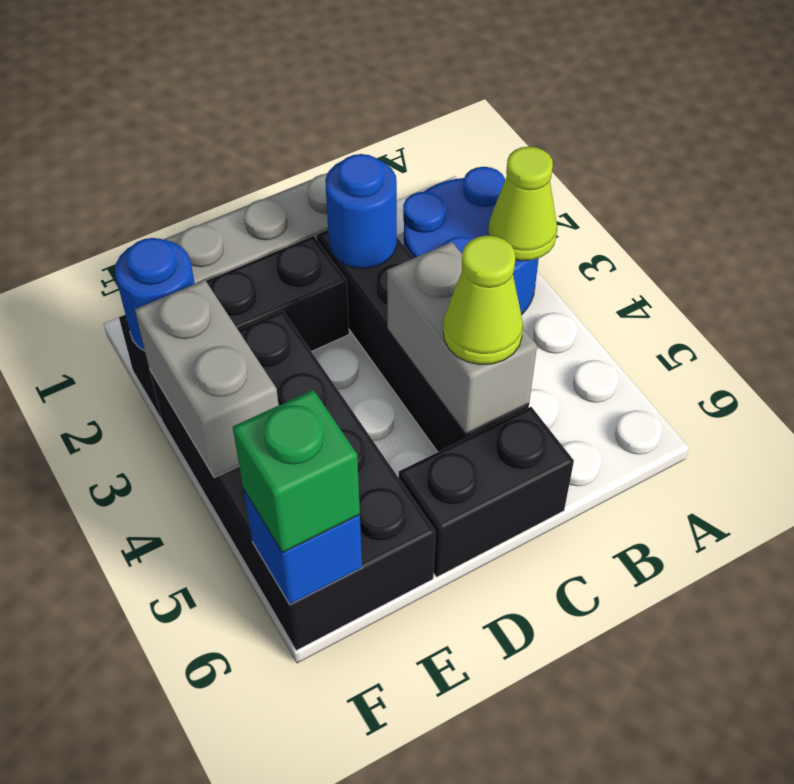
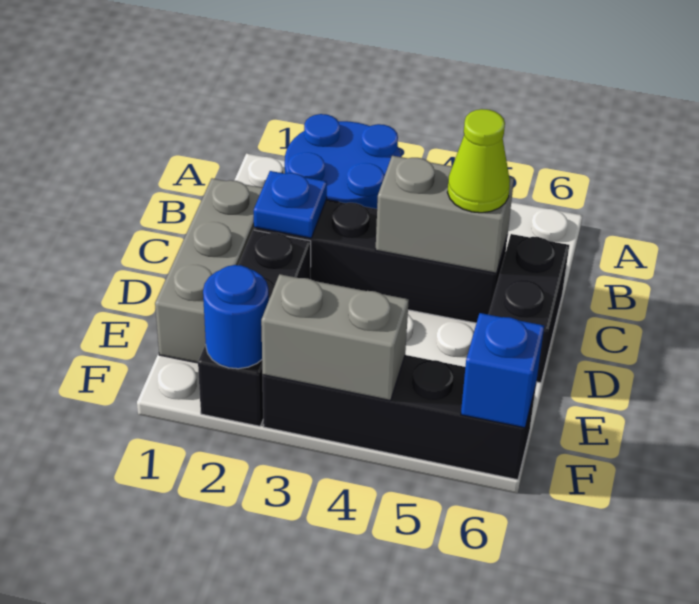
lime cone A3 level 2 -> none
blue round brick C2 level 2 -> blue plate C2 level 2
black brick E3:F6 level 1 -> black brick F3:F6 level 1
green brick F6 level 3 -> none

